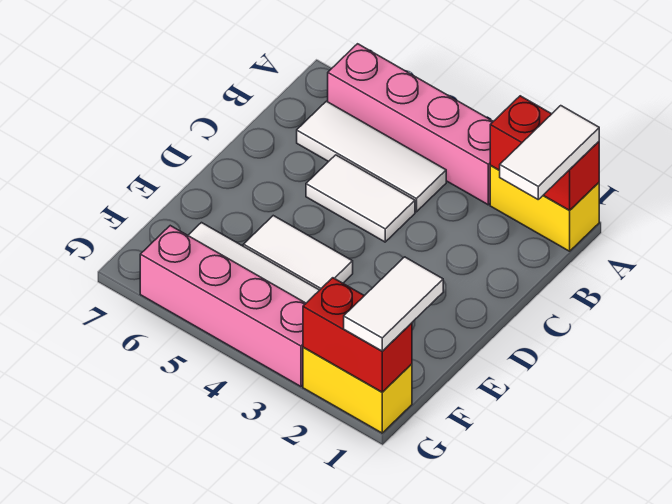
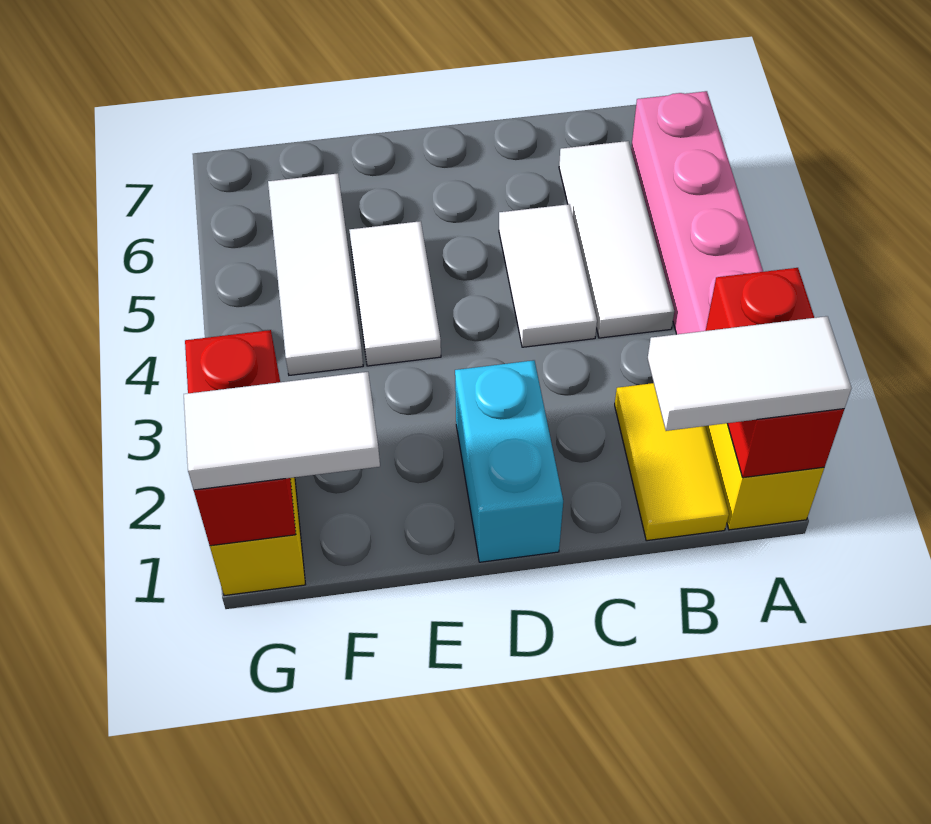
none -> yellow tile B1:B2 level 1
none -> cyan brick D1:D2 level 1
pink brick G3:G6 level 1 -> none

